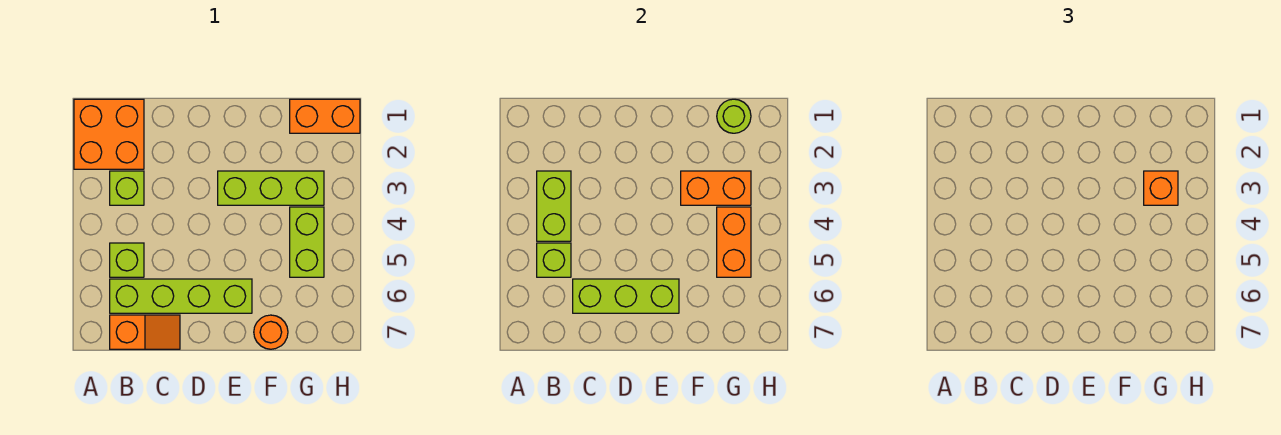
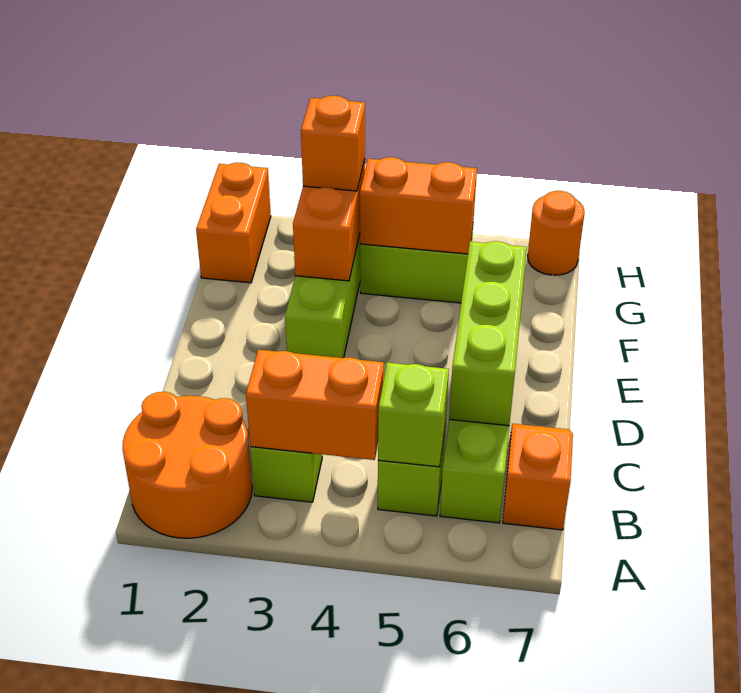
orange brick A1:B2 level 1 -> orange round brick A1:B2 level 1
lime brick B3:B4 level 2 -> orange brick B3:B4 level 2
orange round brick F7 level 1 -> orange round brick H7 level 1
lime round brick G1 level 2 -> none

